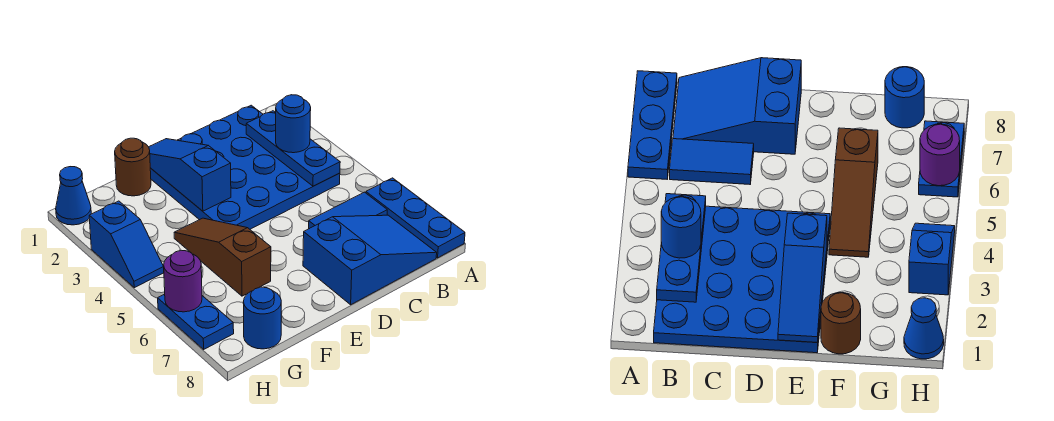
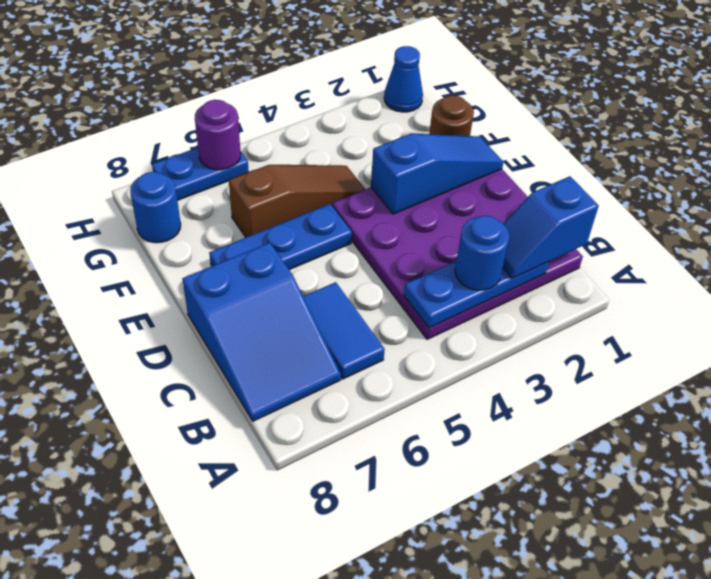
blue plate A6:A8 level 1 -> blue plate E5:E7 level 1
blue plate B1:E4 level 1 -> purple plate B1:E4 level 1
blue slope H3:H4 level 1 top 3 -> blue slope B1:B2 level 3 top 1

